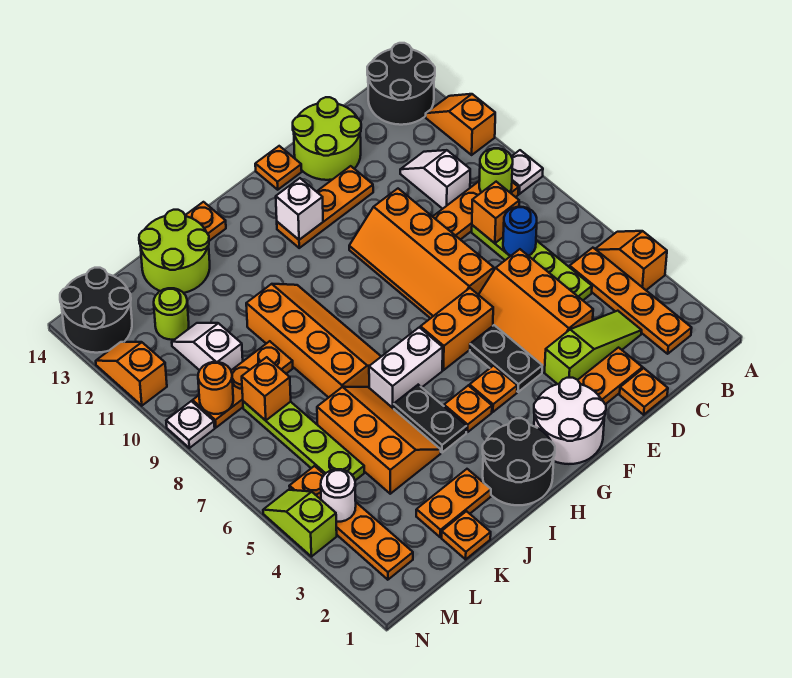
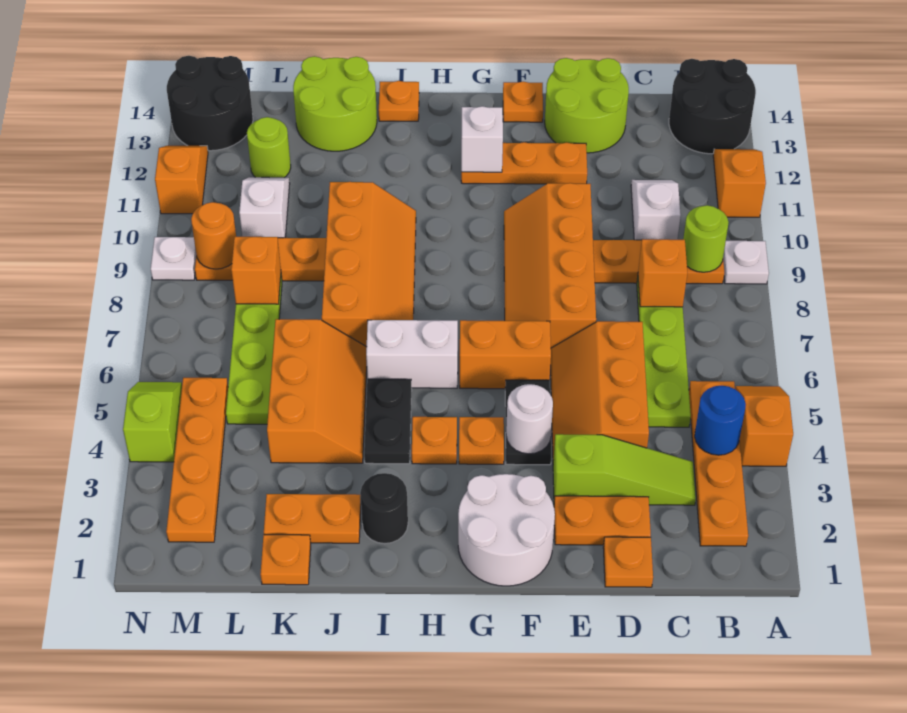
blue round brick C7 level 2 -> blue round brick B4 level 2
black round brick H1:I2 level 1 -> black round brick I2 level 1
white round brick M4 level 2 -> white round brick F4 level 2

